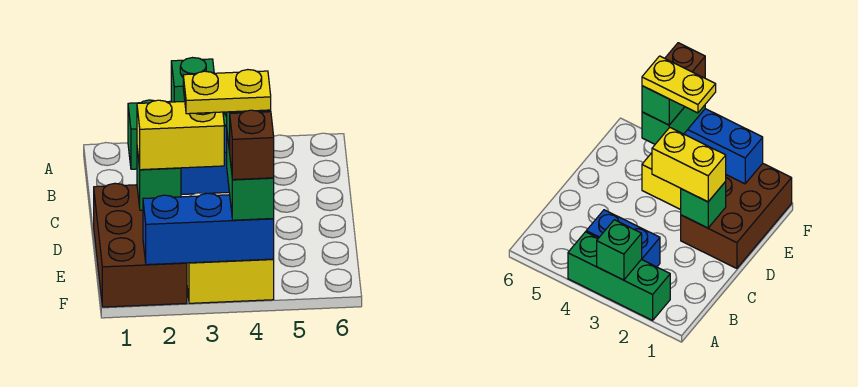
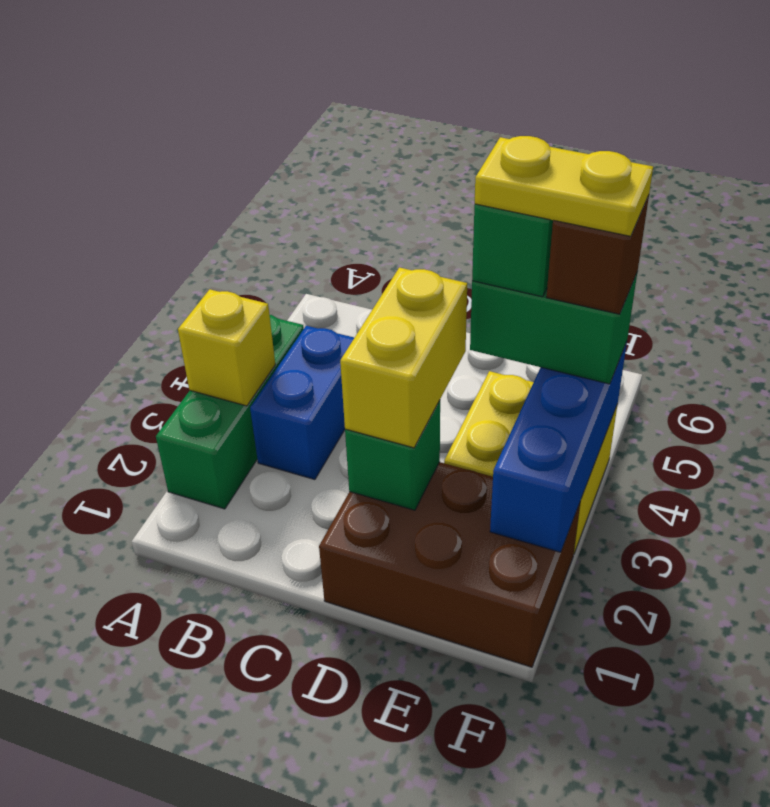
green brick A3 level 2 -> yellow brick A3 level 2
yellow plate E3:E4 level 5 -> yellow plate E4:F4 level 5

